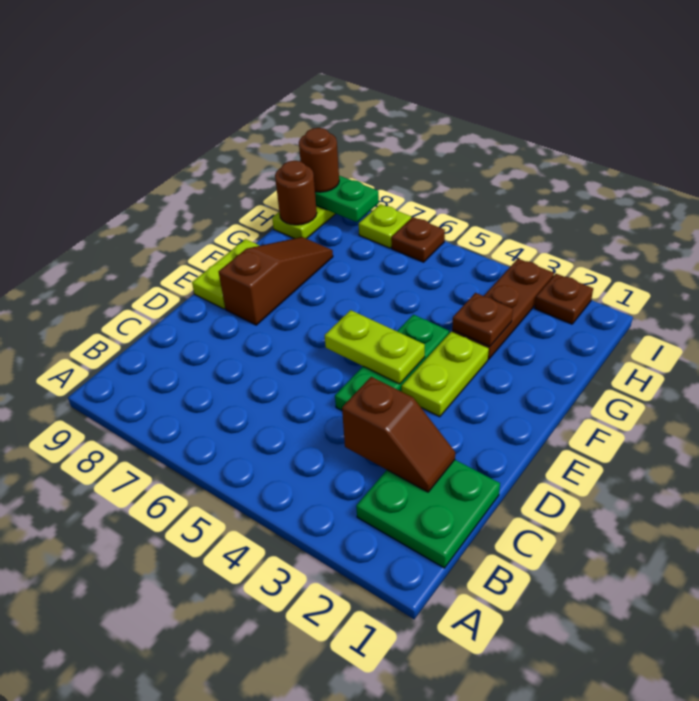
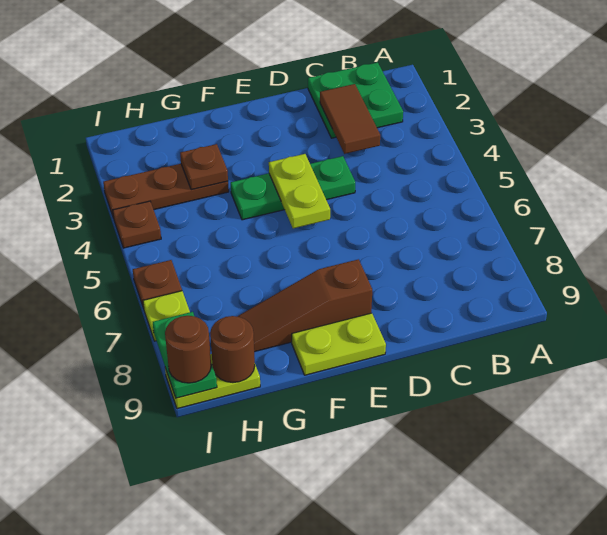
brown slope C2:C3 level 2 top 3 -> brown tile C2:C3 level 2
lime plate E3:F3 level 1 -> none
brown plate I2 level 1 -> brown plate I4 level 1

